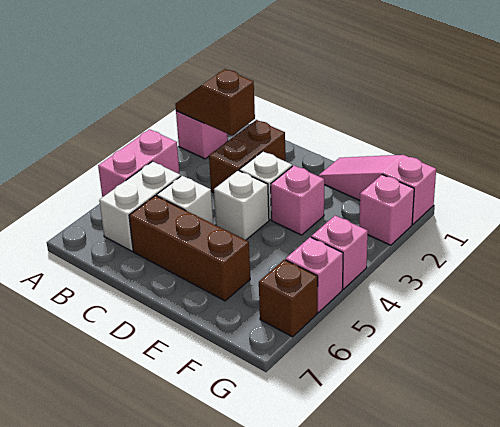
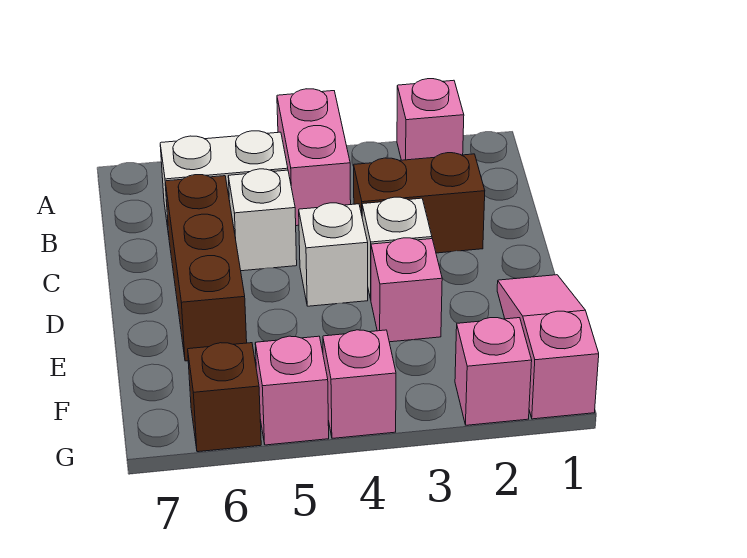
brown slope A2:B2 level 2 top B -> none
pink brick A4:A5 level 1 -> pink brick A4:B4 level 1

